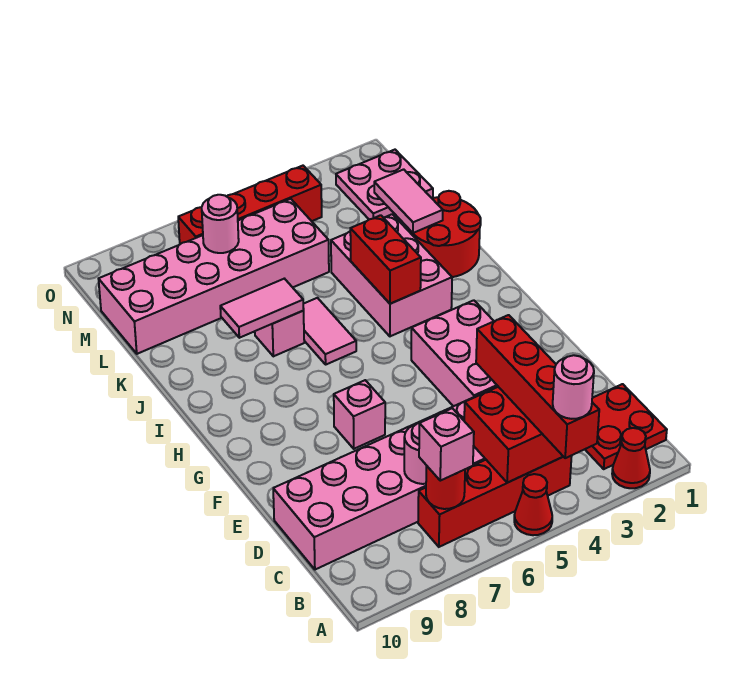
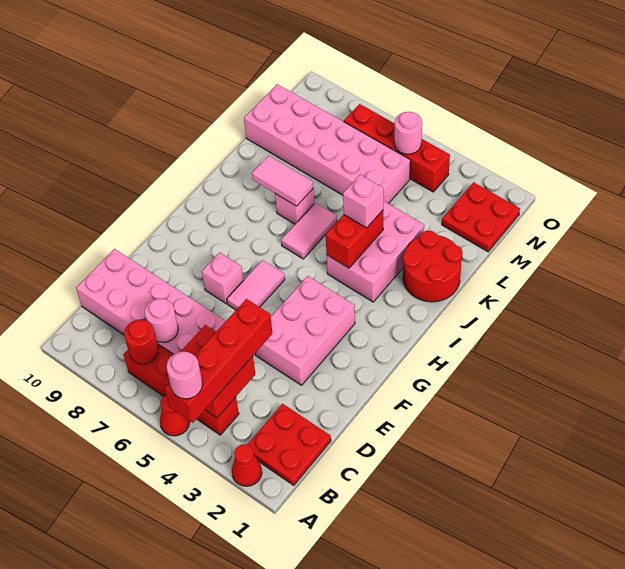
pink brick B7 level 3 -> pink brick J4 level 3
pink tile K2:L2 level 2 -> pink tile F6:G6 level 1
pink plate M1:N2 level 1 -> red plate M1:N2 level 1
pink round brick M7 level 2 -> pink round brick N5 level 2

